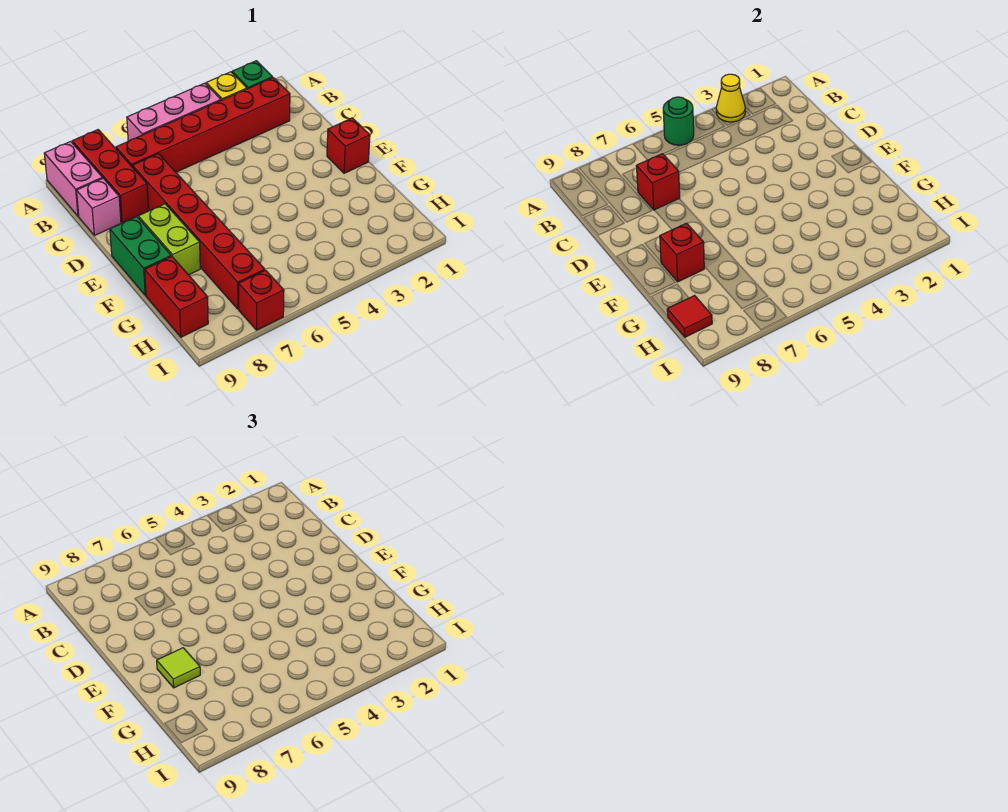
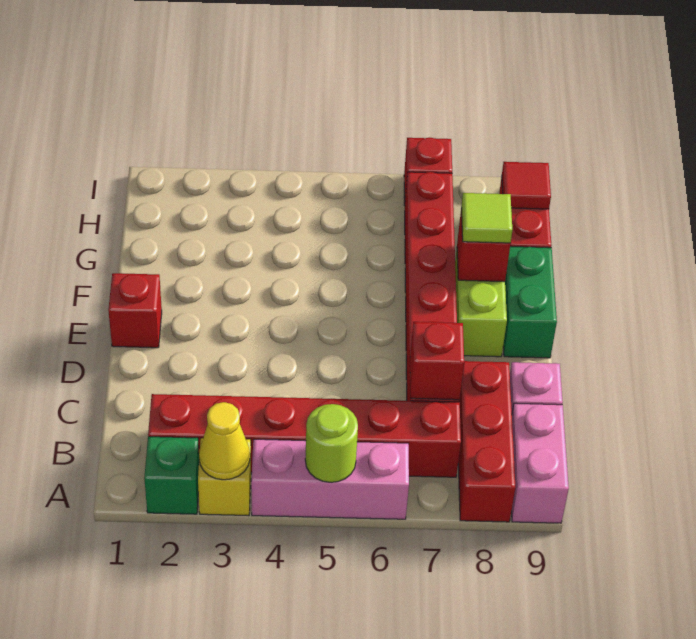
green round brick A5 level 2 -> lime round brick A5 level 2

